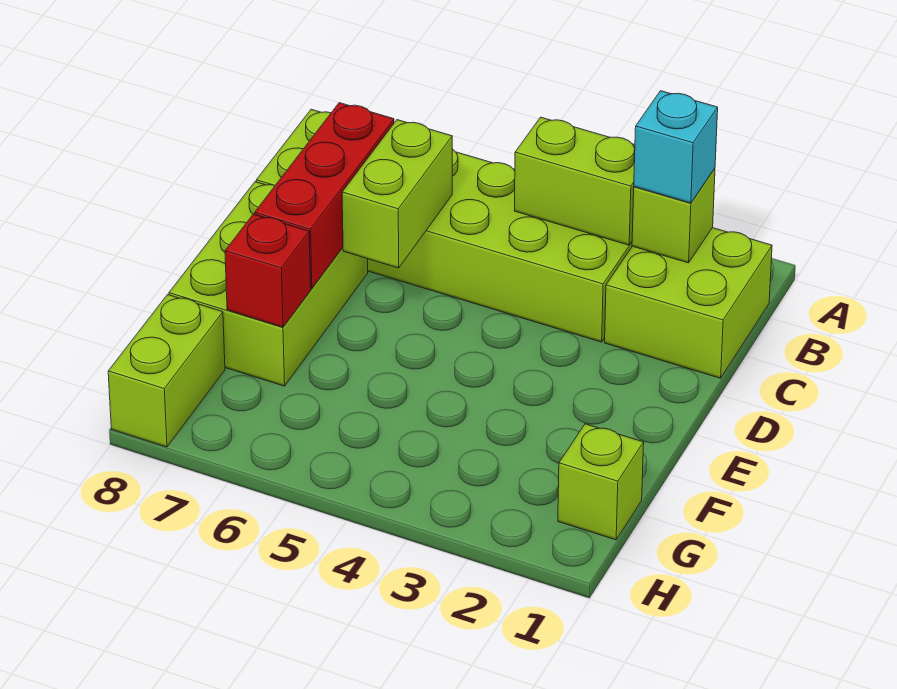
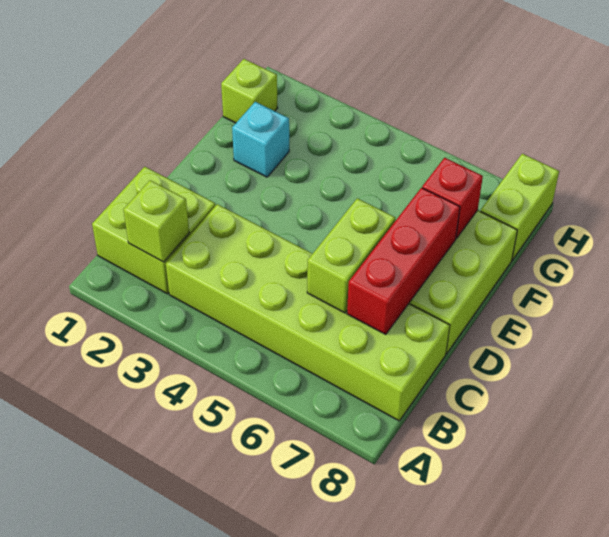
cyan brick B2 level 3 -> cyan brick F2 level 1
lime brick B3:B4 level 2 -> none

